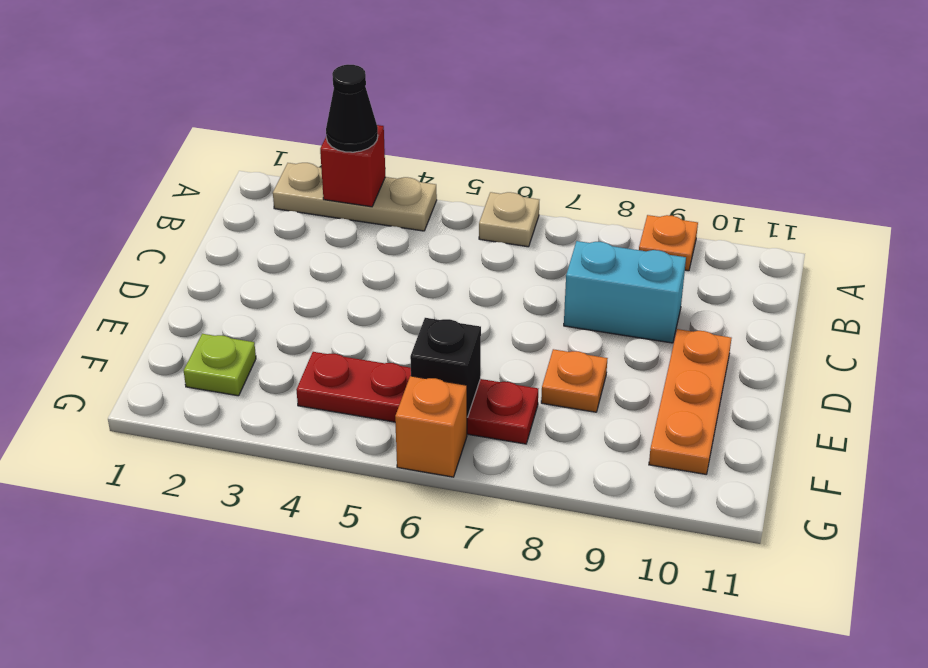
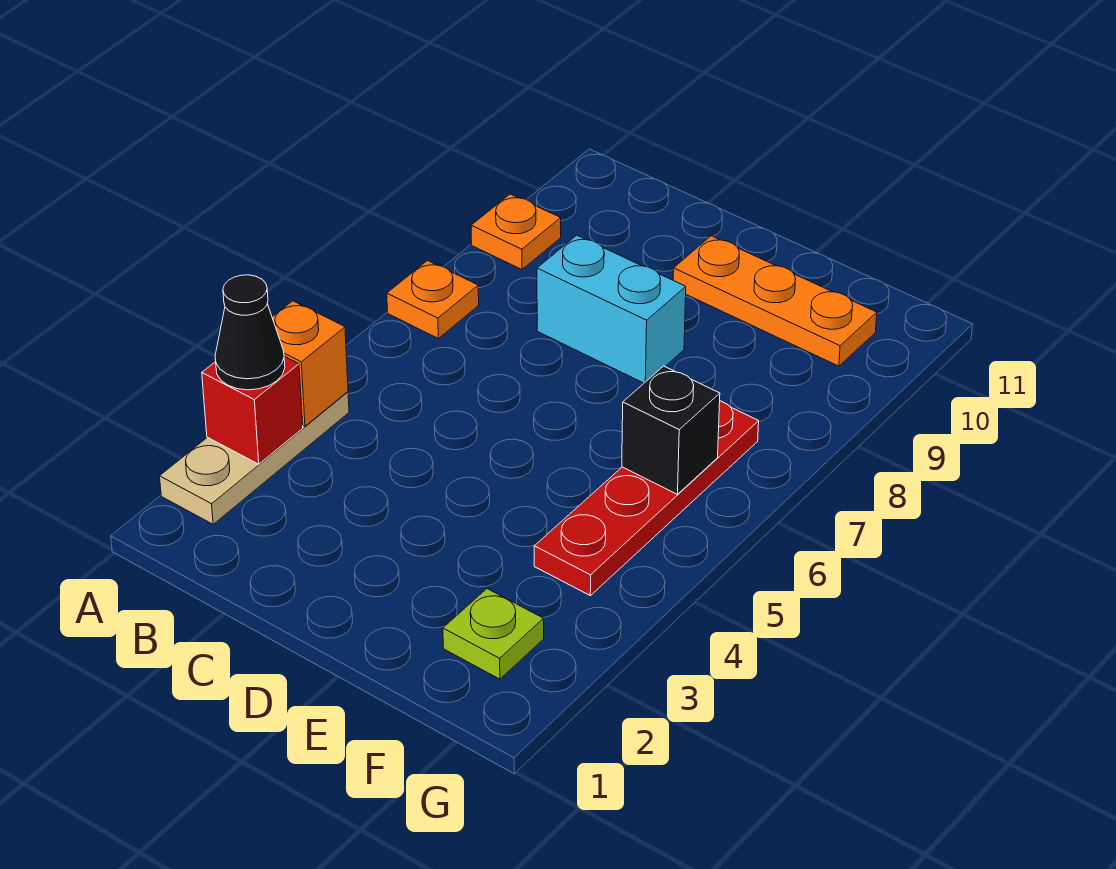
tan plate A6 level 1 -> none
cyan brick C8:C9 level 1 -> cyan brick C8:D8 level 1
orange plate E8 level 1 -> orange plate A7 level 1
orange brick G6 level 1 -> orange brick A4 level 2

